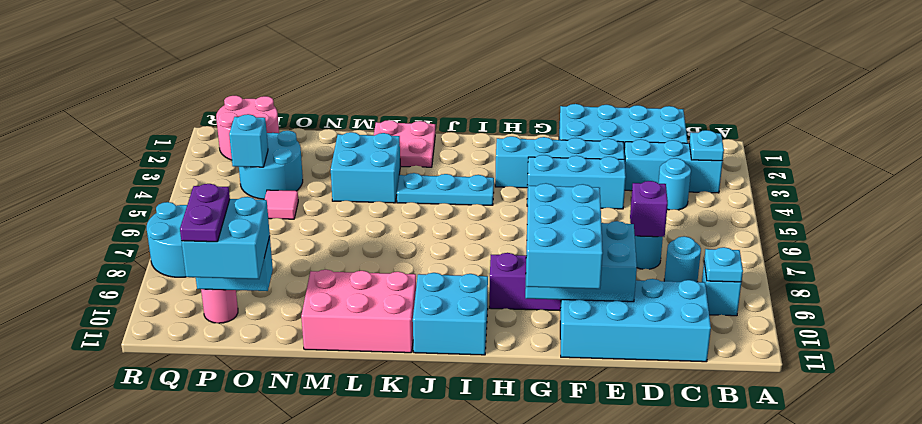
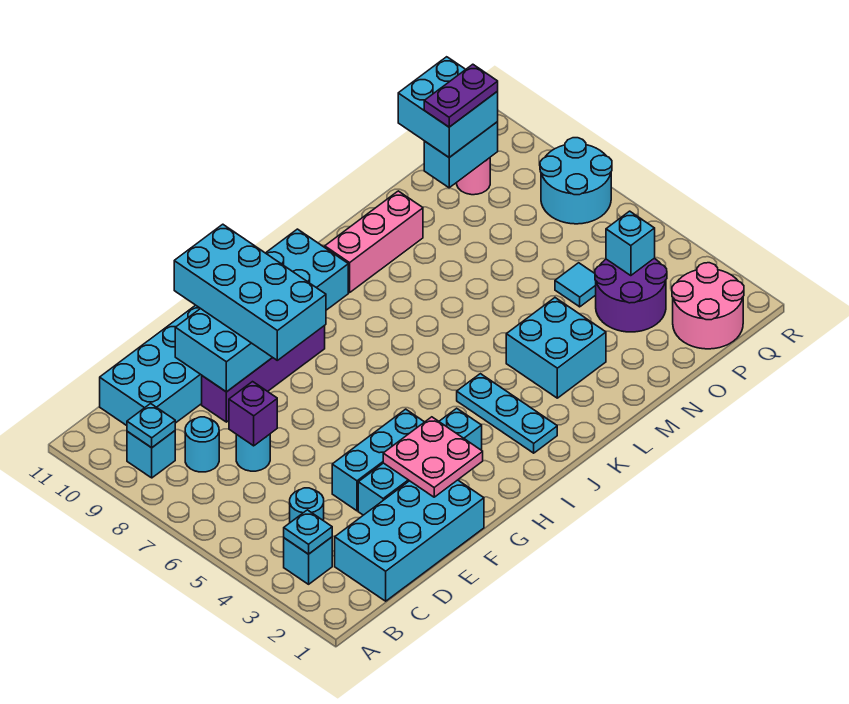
cyan brick B3:D3 level 1 -> cyan brick B3 level 1
cyan brick F9:G11 level 3 -> cyan brick F8:G11 level 3
cyan plate I4:K4 level 1 -> cyan plate J2:J4 level 1
pink plate K1:L2 level 1 -> pink plate F2:G3 level 2
pink brick K10:M11 level 1 -> pink brick K10:M10 level 1
cyan round brick O3:P4 level 1 -> purple round brick O3:P4 level 1
pink tile O5 level 1 -> cyan tile O5 level 1
purple plate P10:P11 level 4 -> purple plate O10:P10 level 4

